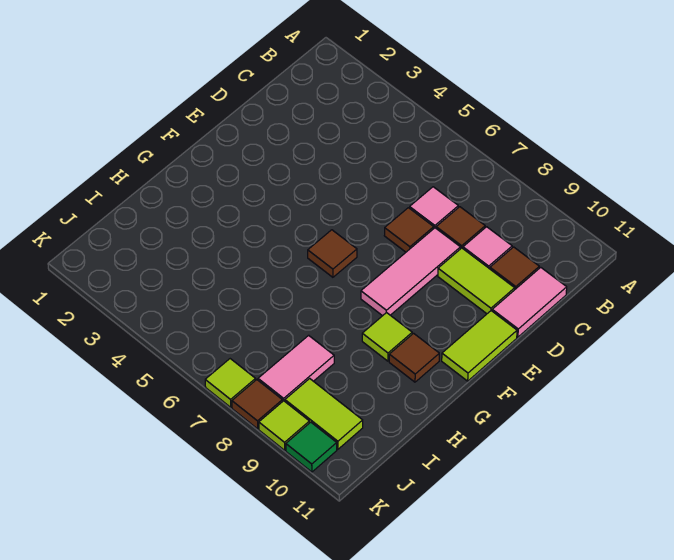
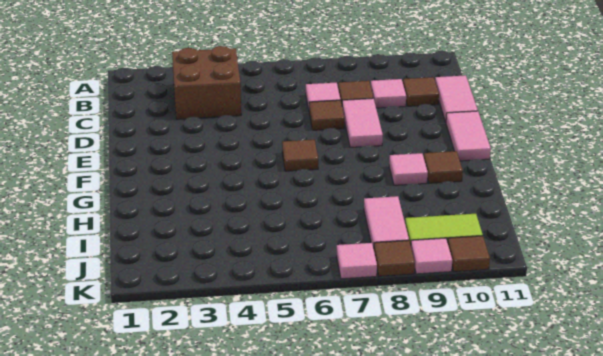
none -> brown brick B3:C4 level 1
pink tile D8:F8 level 1 -> pink tile D8:E8 level 1
lime tile D9:D10 level 1 -> none
lime tile E11:F11 level 1 -> pink tile E11:F11 level 1
lime tile G9 level 1 -> pink tile G9 level 1
lime tile K7 level 1 -> pink tile K7 level 1
lime tile K9 level 1 -> pink tile K9 level 1
green tile K10 level 1 -> brown tile K10 level 1

